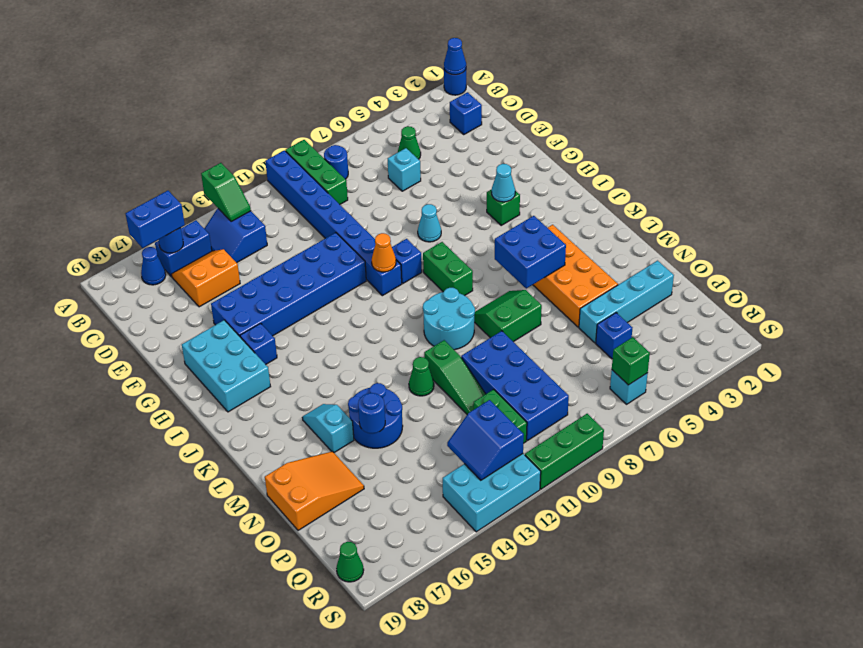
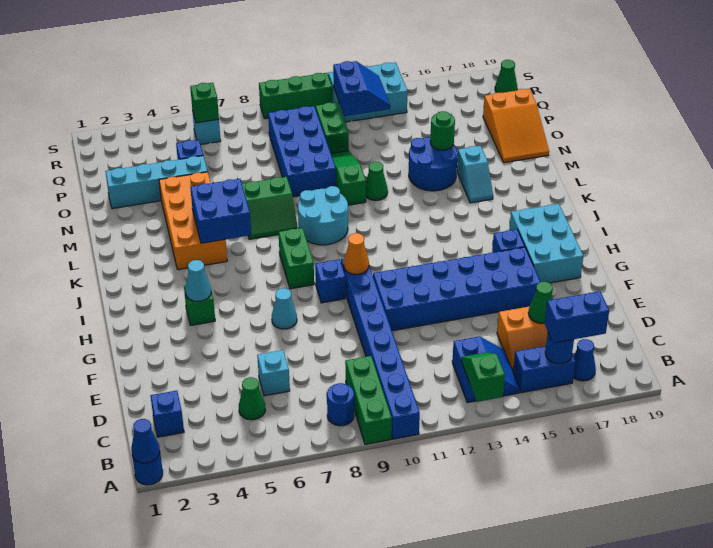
none -> green cone D16 level 2
blue round brick N15 level 2 -> green round brick N15 level 2
orange slope N17:O19 level 1 top 19 -> orange slope N18:P19 level 1 top P

